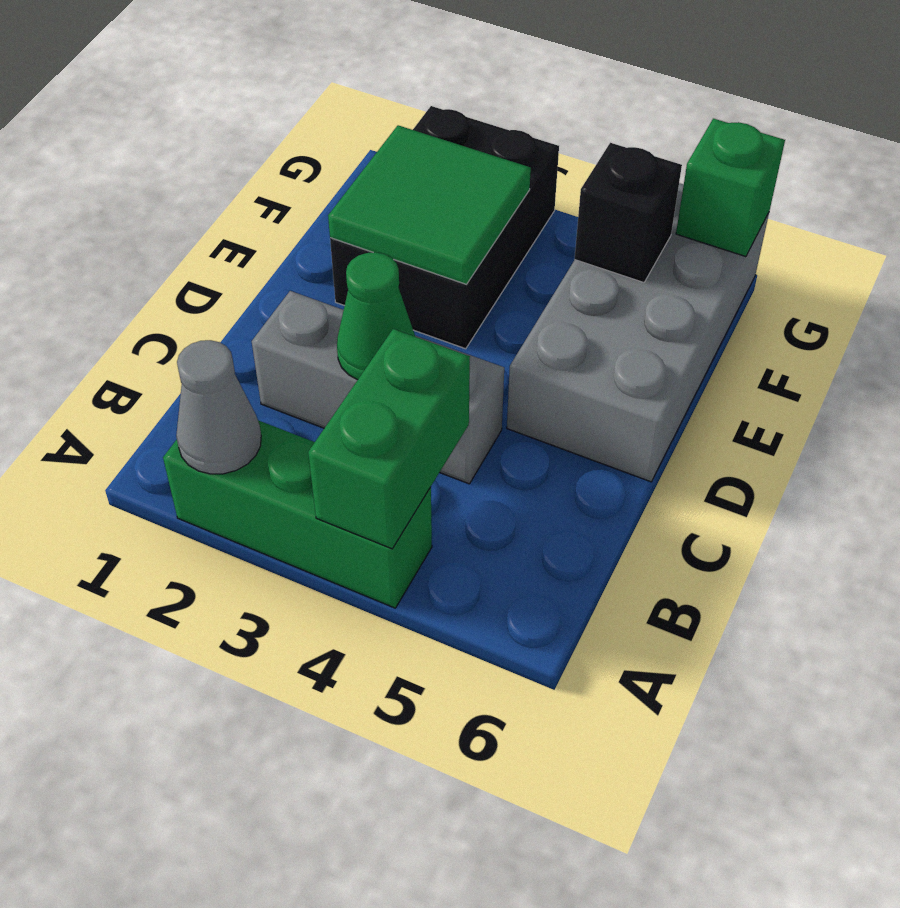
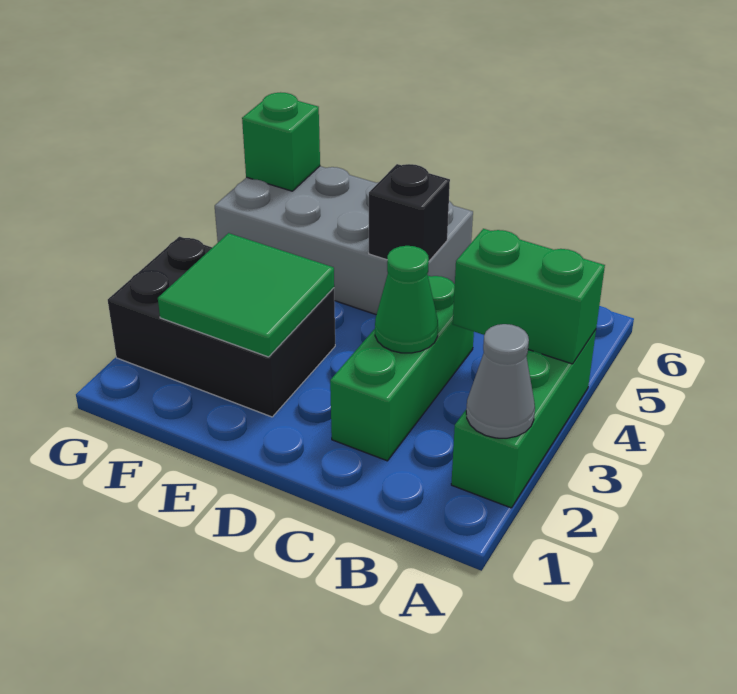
grey brick C2:C4 level 1 -> green brick C2:C4 level 1
black brick F5 level 2 -> black brick D5 level 2

